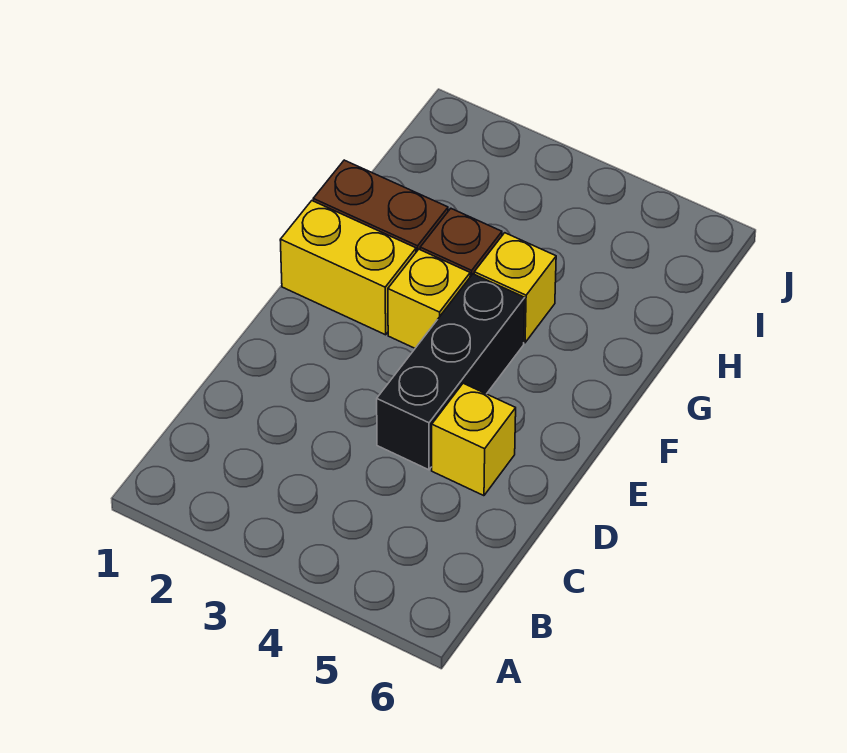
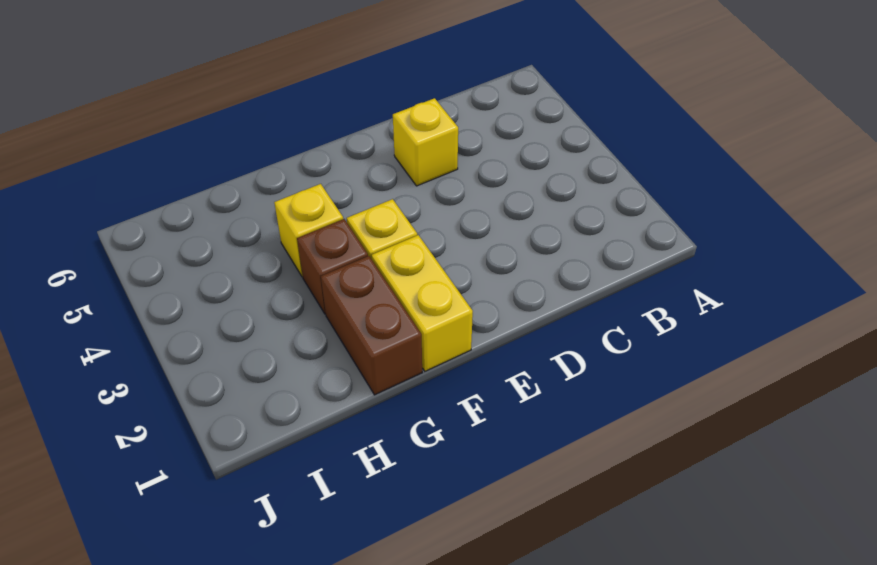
black brick D4:F4 level 1 -> none

